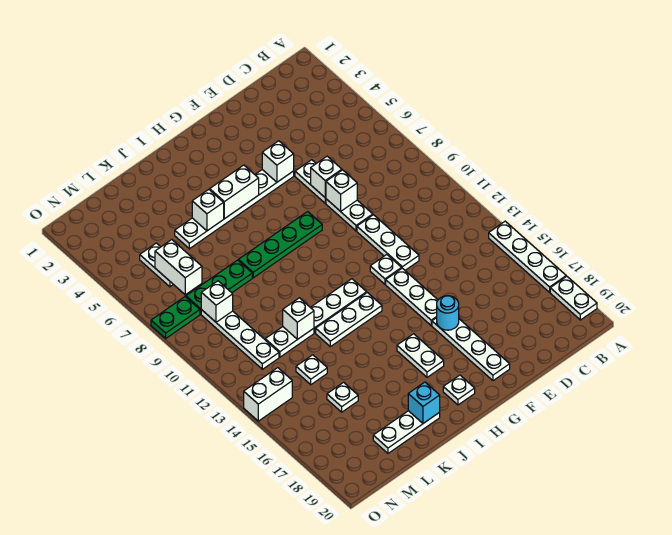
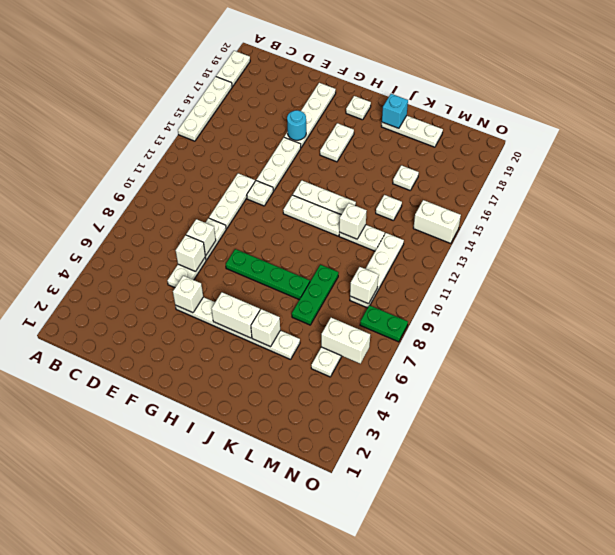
green plate K8:M8 level 1 -> green plate K7:K9 level 1
white brick M6:M7 level 2 -> white brick M6:N6 level 2

